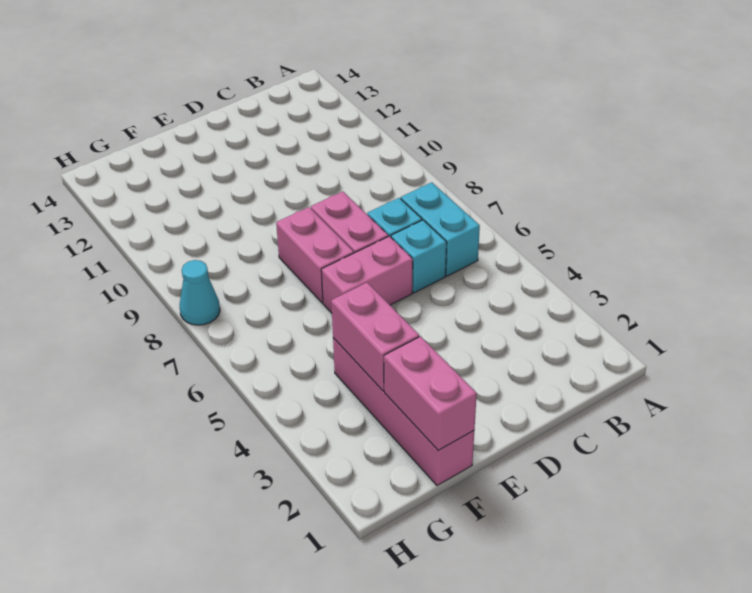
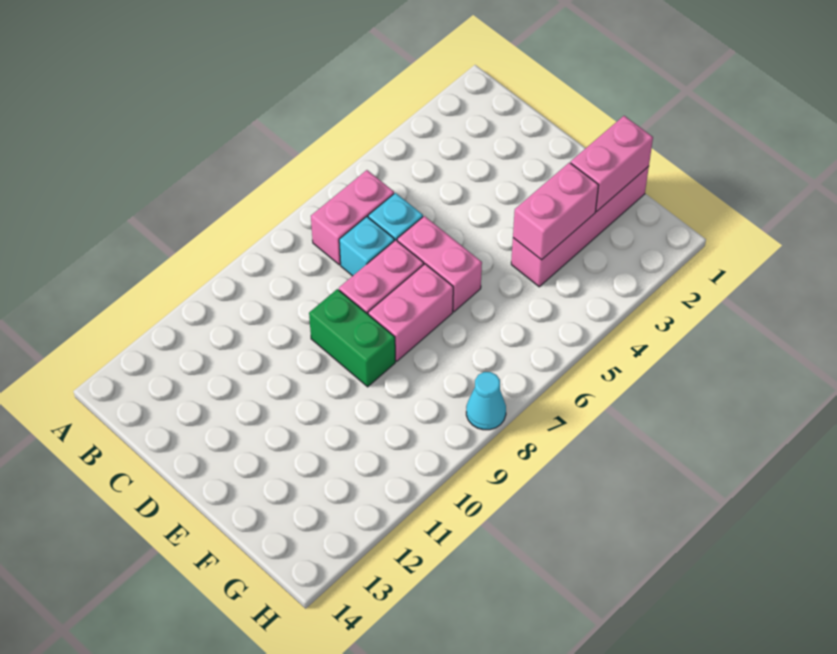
cyan brick B6:B7 level 1 -> pink brick B6:B7 level 1
none -> green brick D9:E9 level 1

